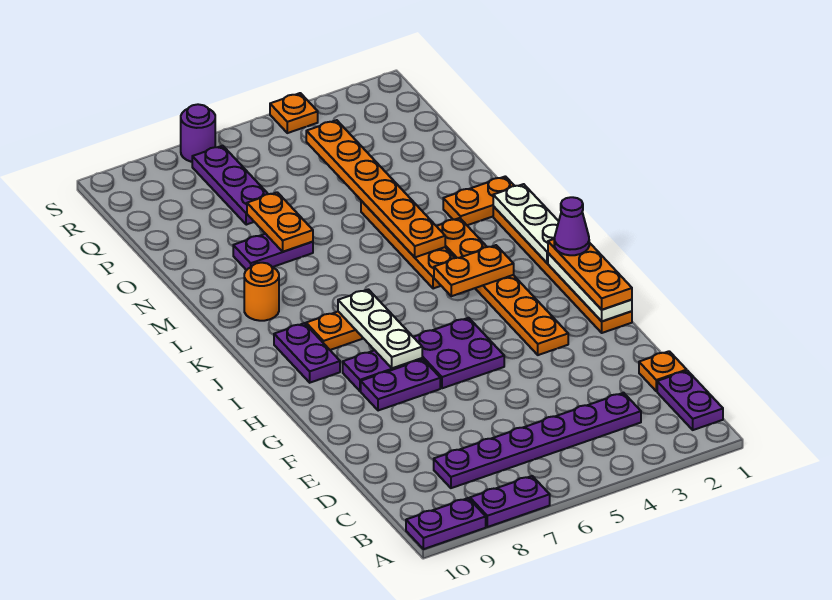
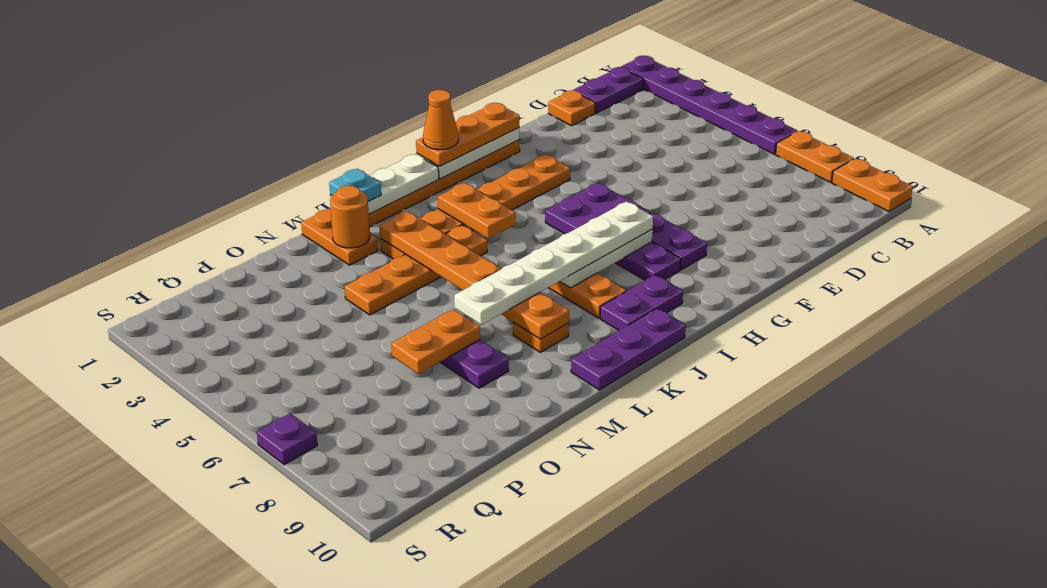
purple plate A7:A8 level 1 -> orange plate A7:A8 level 1
purple plate A9:A10 level 1 -> orange plate A9:A10 level 1
purple plate C3:C8 level 1 -> purple plate A1:A6 level 1
none -> white plate H7:M7 level 3
purple cone I1 level 4 -> orange cone I1 level 4
none -> cyan plate L1 level 3
orange plate L4:Q4 level 2 -> orange plate L3:L8 level 2
orange round brick L9 level 1 -> orange round brick M2 level 2
purple plate P7:R7 level 1 -> purple plate J10:L10 level 1
orange plate S4 level 1 -> orange plate L8 level 1
purple round brick S7 level 1 -> purple plate S7 level 1

